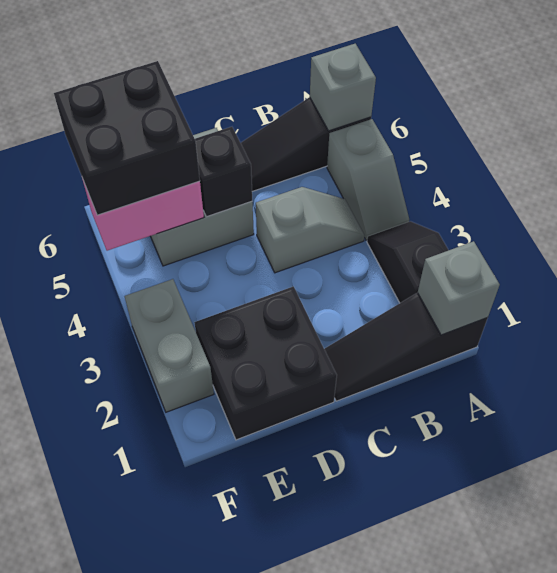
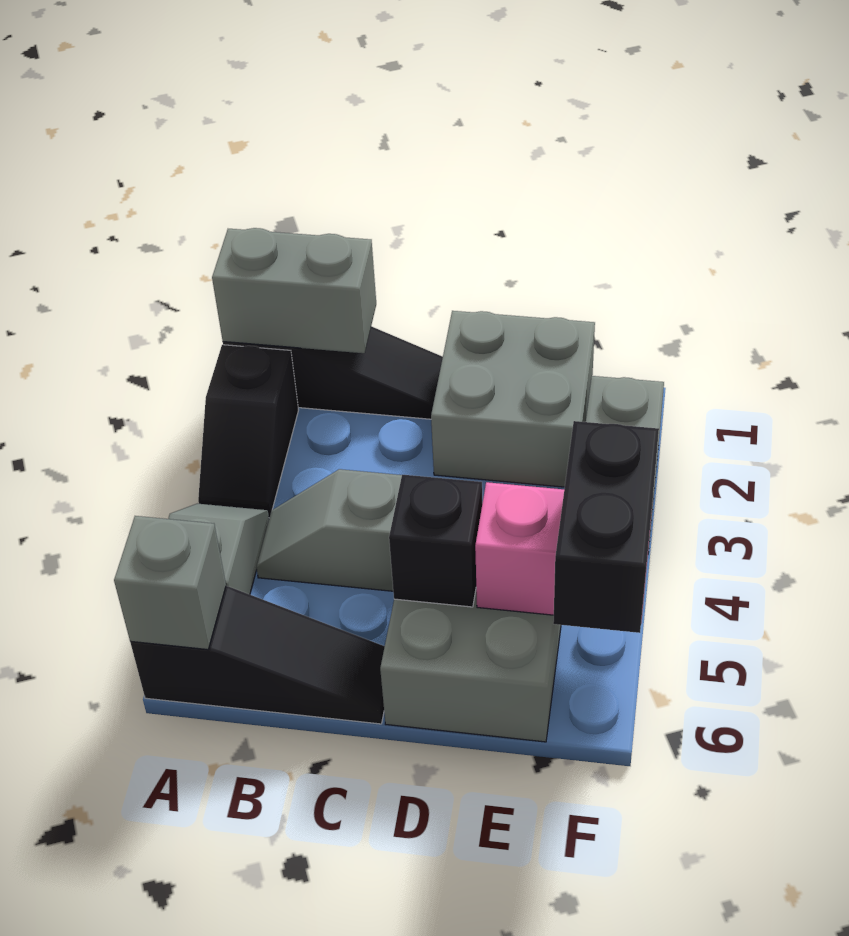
grey brick A1 level 2 -> grey brick A1:B1 level 2
black brick D1:E2 level 1 -> grey brick D1:E2 level 1
black brick E5:F6 level 3 -> black brick F5:F6 level 3

